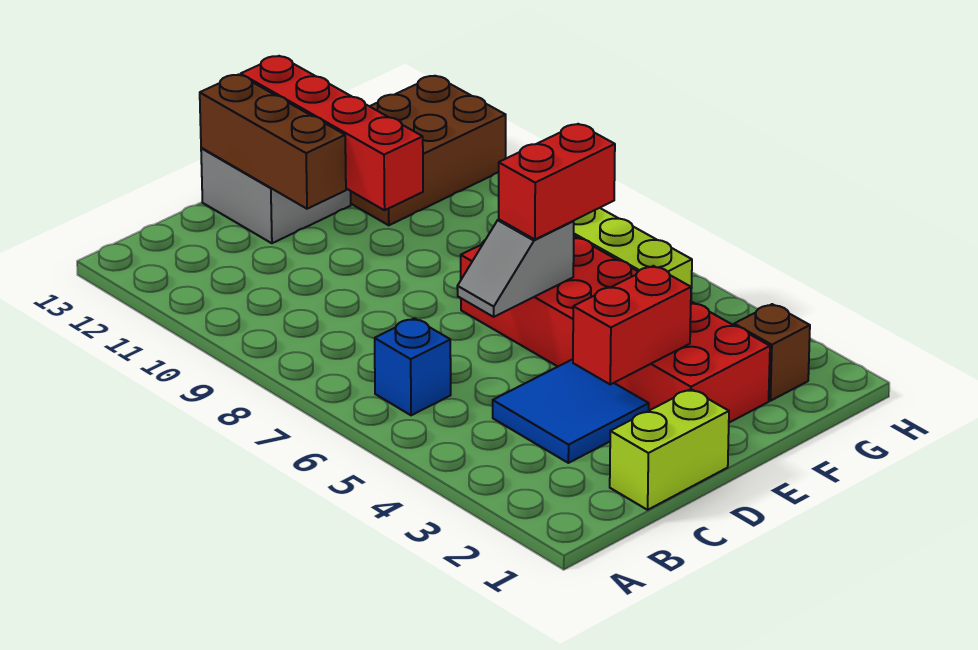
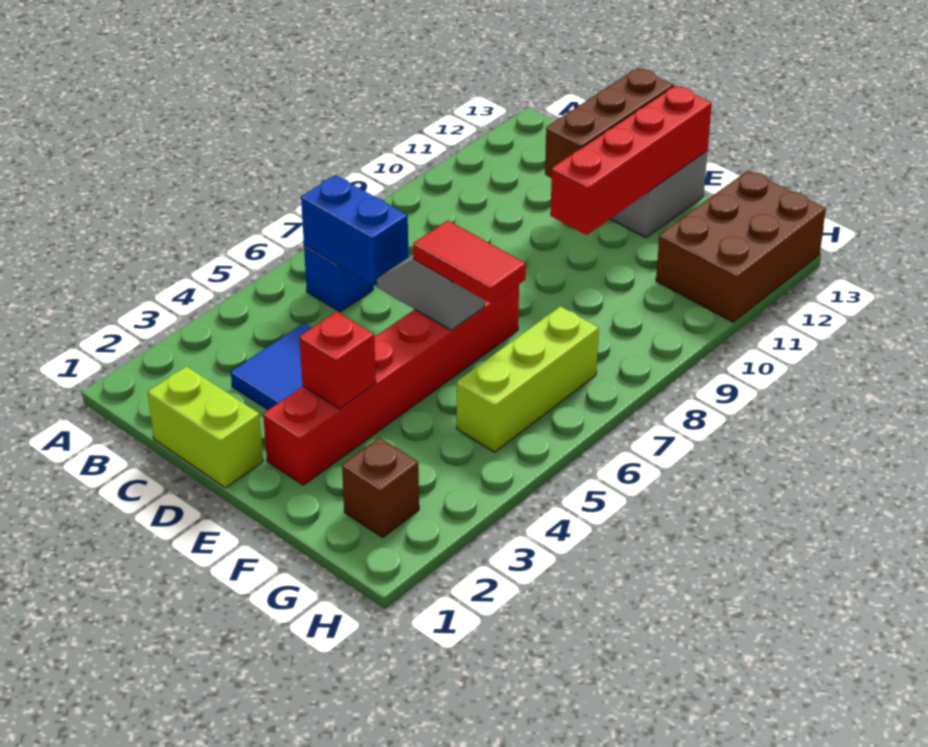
none -> blue brick B6:C6 level 2
red brick D3:E3 level 2 -> red brick E3 level 2
red brick E2:F7 level 1 -> red brick E2:E7 level 1
red brick E6:F6 level 3 -> red tile E6:F6 level 3
brown brick F11:H12 level 1 -> brown brick G11:H13 level 1

